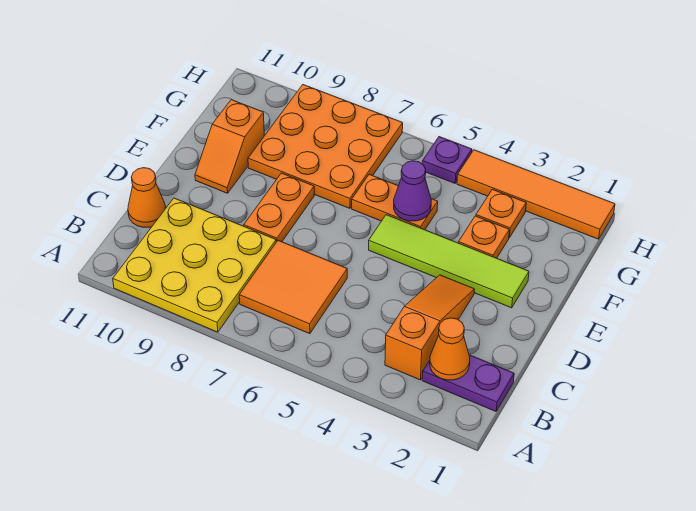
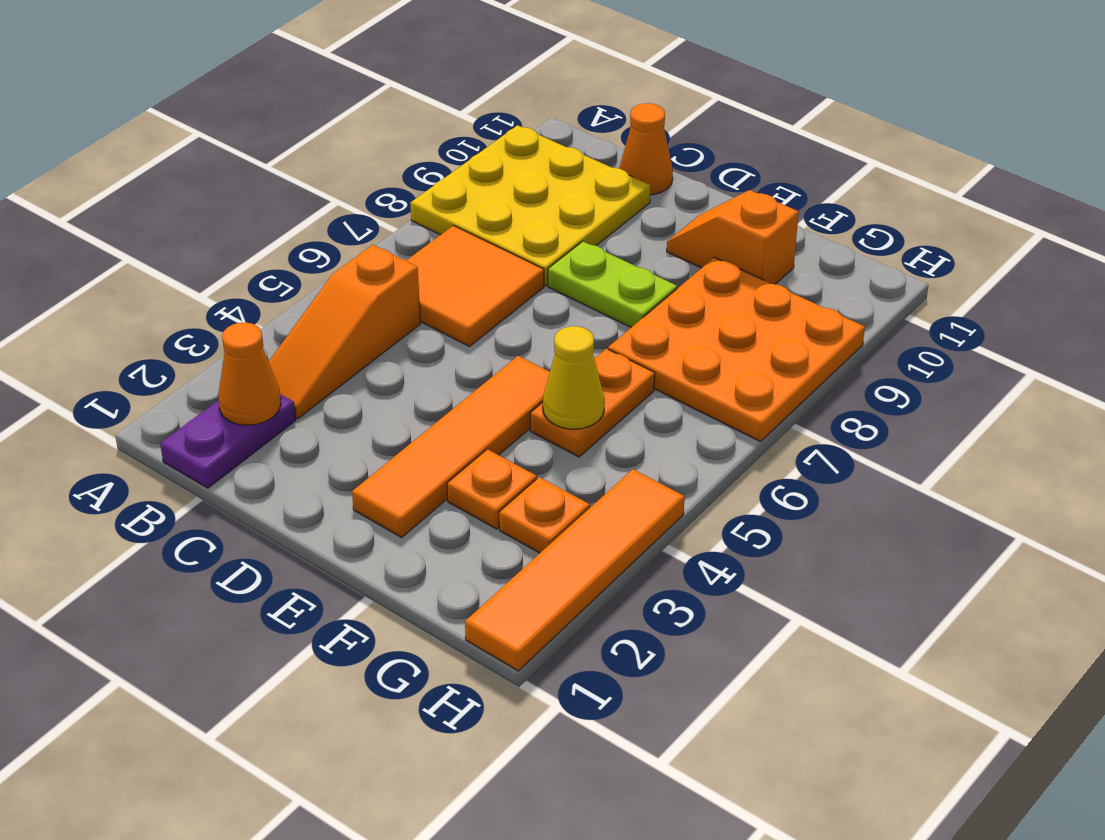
orange slope B3:D3 level 1 top B -> orange slope B3:B5 level 1 top 5
orange plate D8:E8 level 1 -> lime plate D8:E8 level 1
lime tile E2:E5 level 1 -> orange tile E2:E5 level 1
purple cone F5 level 2 -> yellow cone F5 level 2
purple plate H5 level 1 -> none

